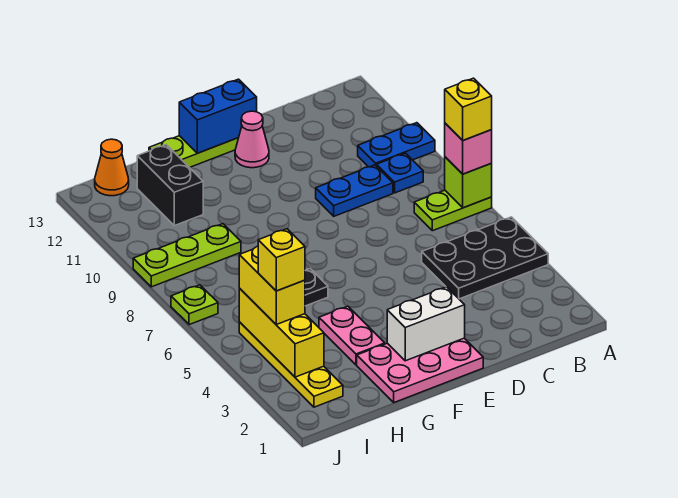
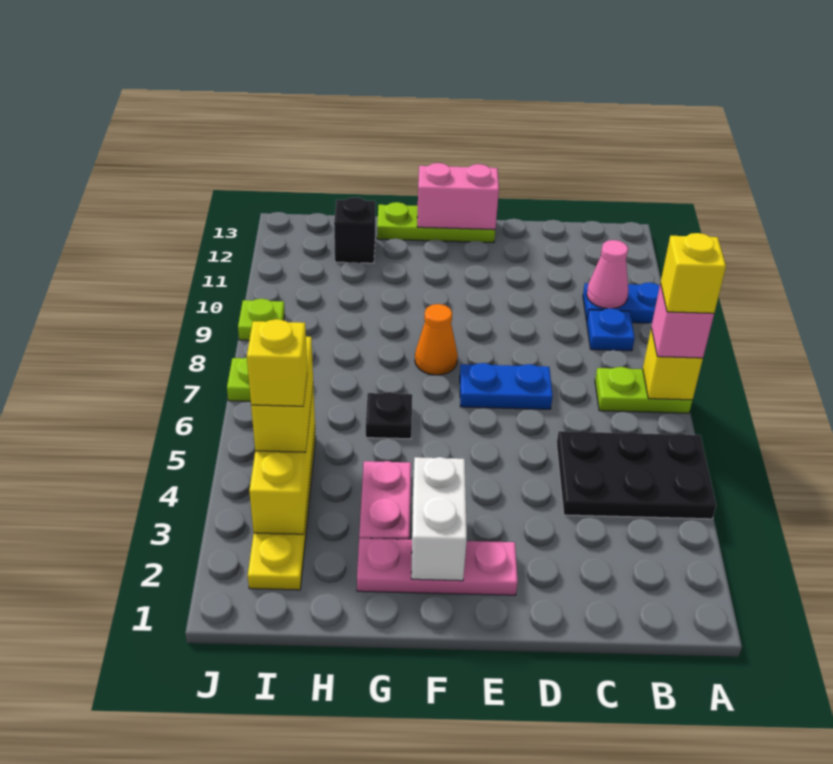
lime brick A7 level 2 -> yellow brick A7 level 2
blue plate C9:D9 level 1 -> blue plate D7:E7 level 1
pink plate E1:G2 level 1 -> pink plate E2:G2 level 1
white brick E2:F2 level 2 -> white brick F2:F3 level 2
pink cone E12 level 1 -> pink cone B10 level 2
blue brick E13:F13 level 2 -> pink brick E13:F13 level 2
lime plate H9:J9 level 1 -> lime plate J9 level 1
black brick H11:H12 level 1 -> black brick H12 level 1
orange cone I13 level 1 -> orange cone F8 level 1

